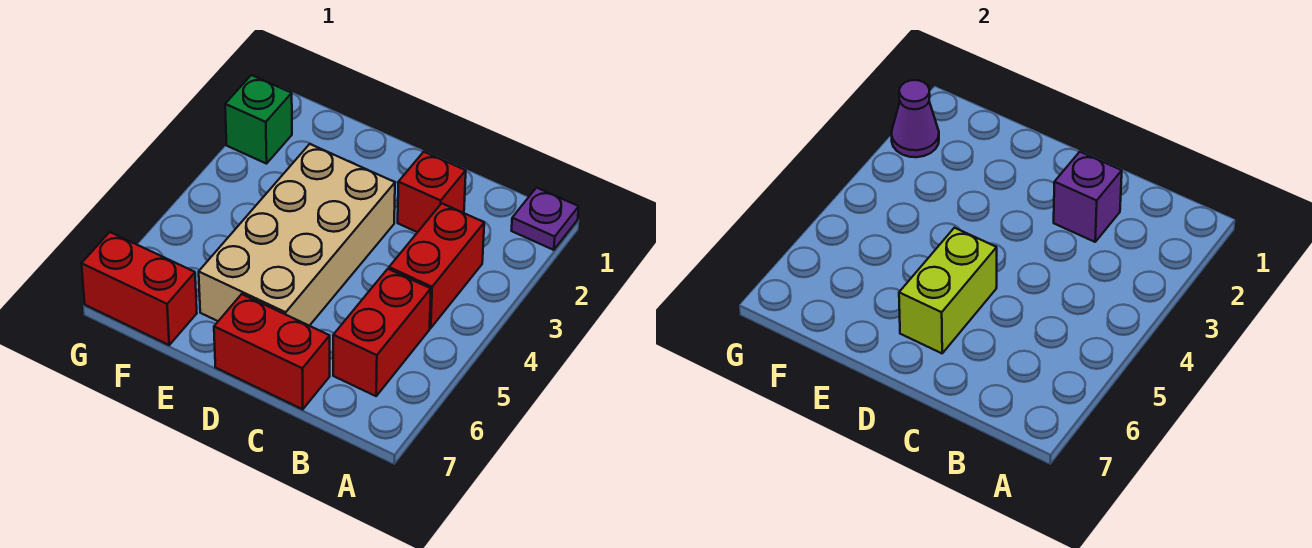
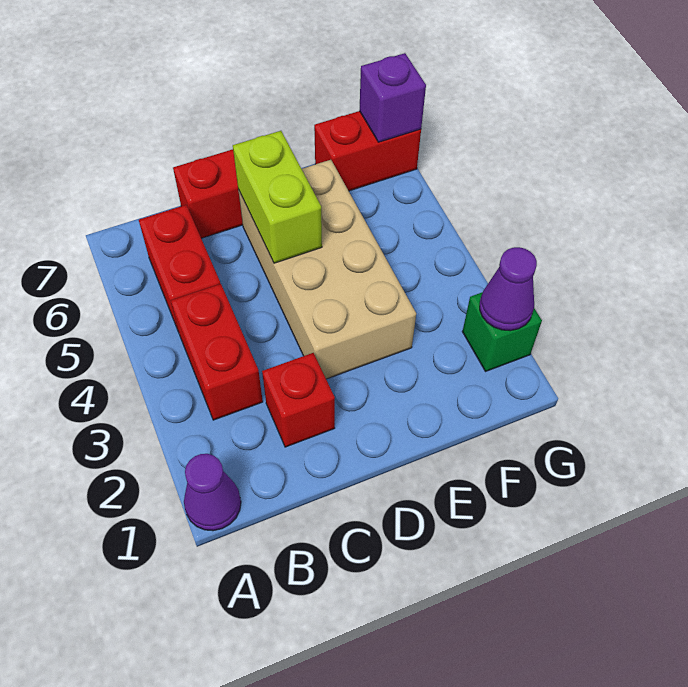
purple plate A1 level 1 -> purple cone A1 level 1
purple brick C2 level 2 -> purple brick G7 level 2

